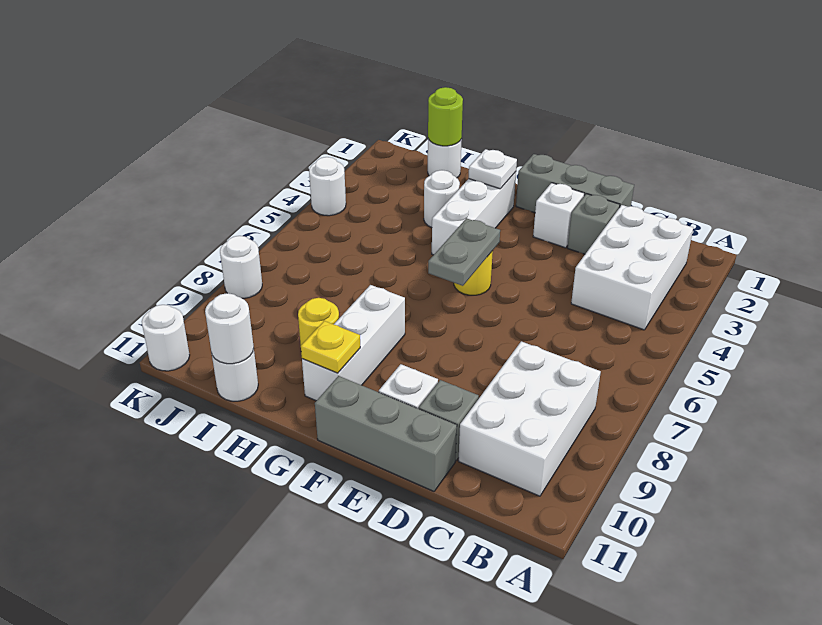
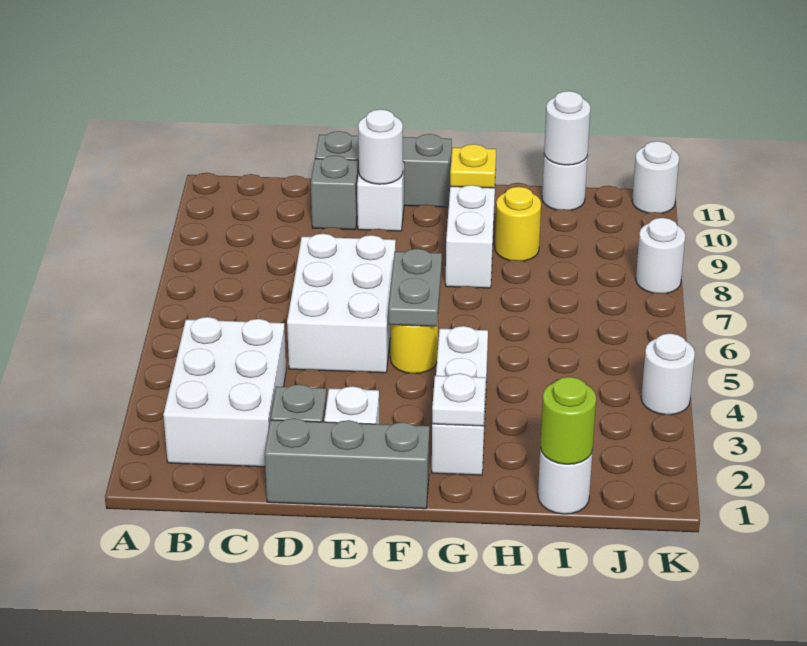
white brick B8:C10 level 1 -> white brick D5:E7 level 1
white round brick H3 level 1 -> white round brick E10 level 2

